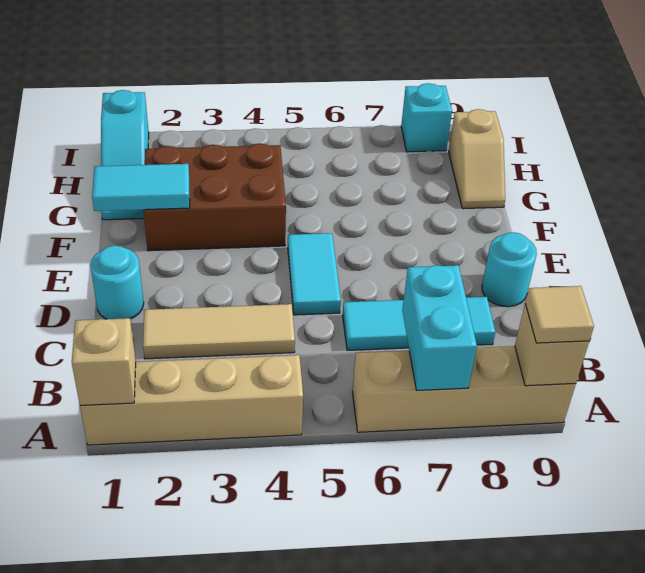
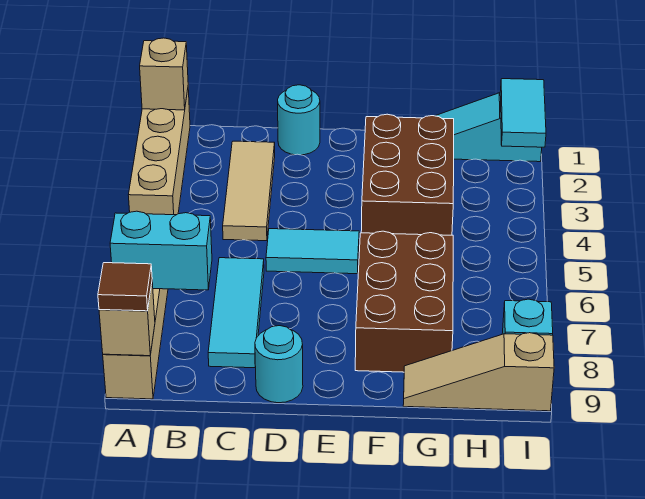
tan tile A9 level 3 -> brown tile A9 level 3
cyan tile F1:F2 level 2 -> cyan tile I1:I2 level 2
none -> brown brick F6:G8 level 1
tan slope G9:H9 level 1 top H -> tan slope G9:I9 level 1 top I

